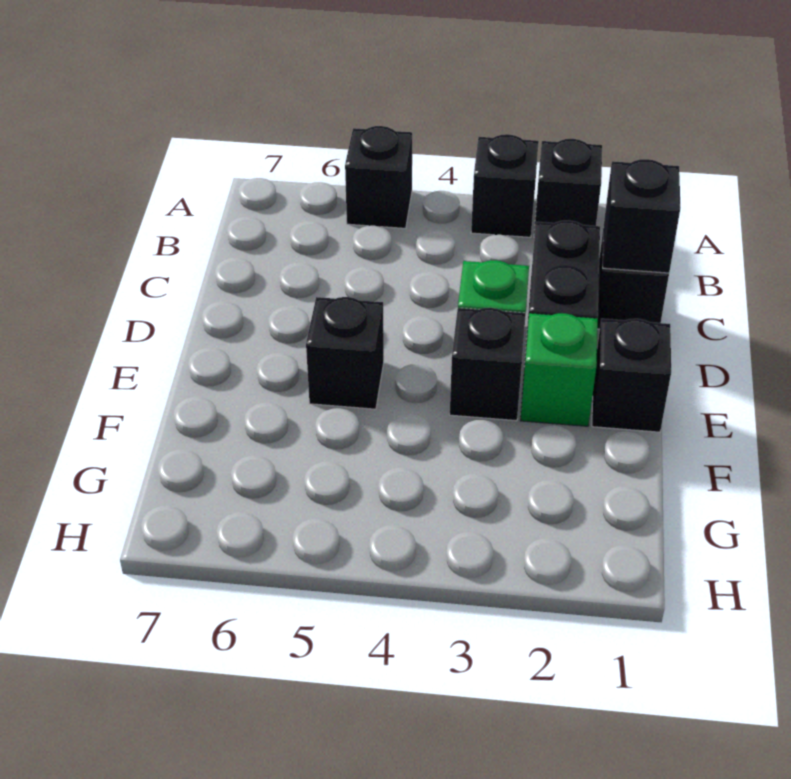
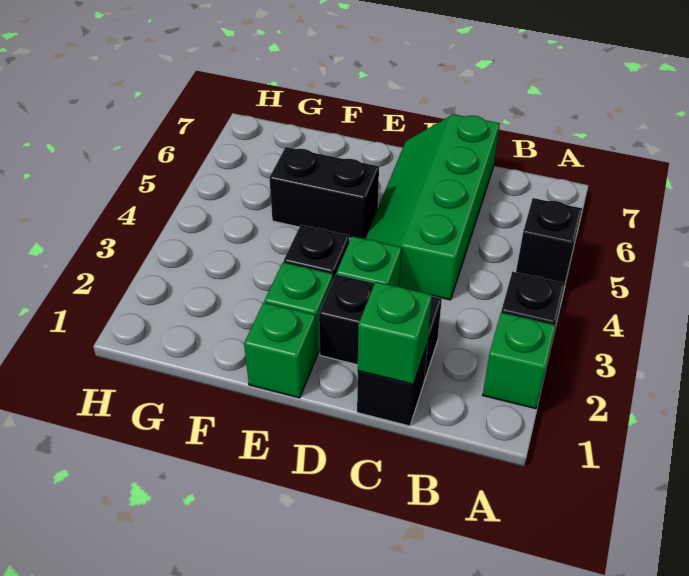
black brick A2 level 1 -> green brick A2 level 1
black brick C1 level 2 -> green brick C1 level 2
none -> green slope C4:D7 level 1 top C
black brick E1 level 1 -> green brick E1 level 1
black brick E5 level 1 -> black brick E5:F5 level 1

